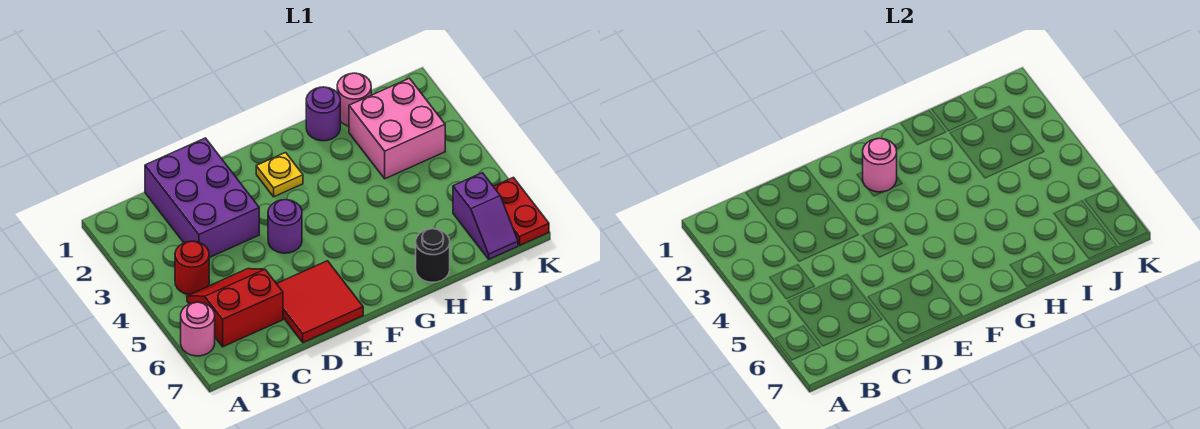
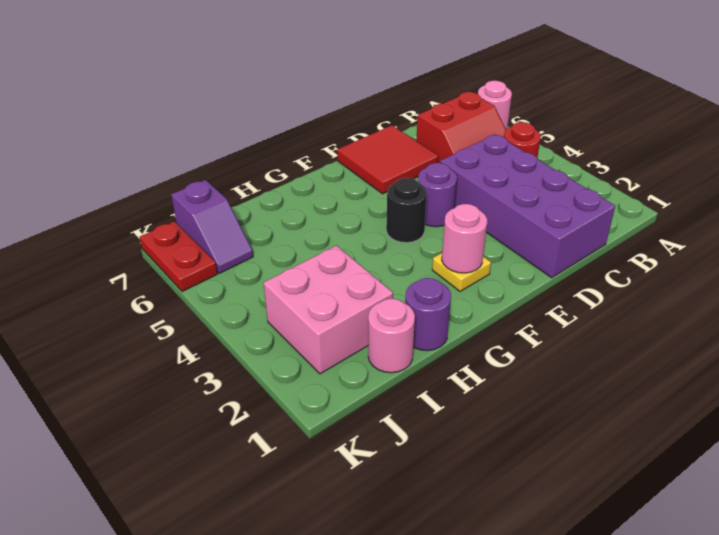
purple brick C1:D3 level 1 -> purple brick C1:D4 level 1
black round brick H7 level 1 -> black round brick F4 level 1
purple slope J6:J7 level 1 top 6 -> purple slope J6:J7 level 1 top 7

